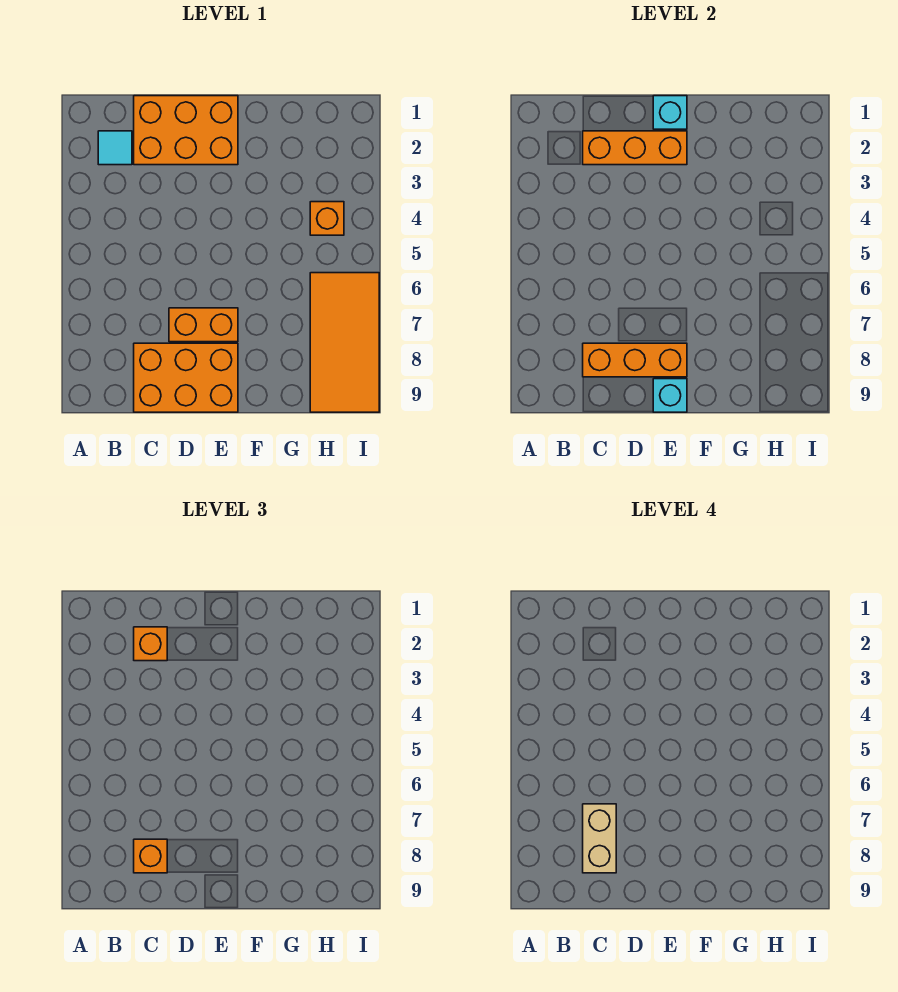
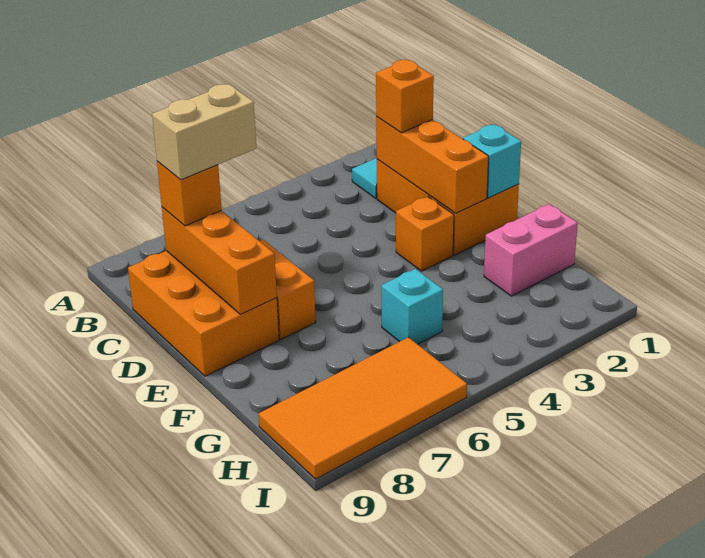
cyan brick E9 level 2 -> cyan brick G5 level 1
none -> pink brick G1:G2 level 1
orange brick H4 level 1 -> orange brick E3 level 1

